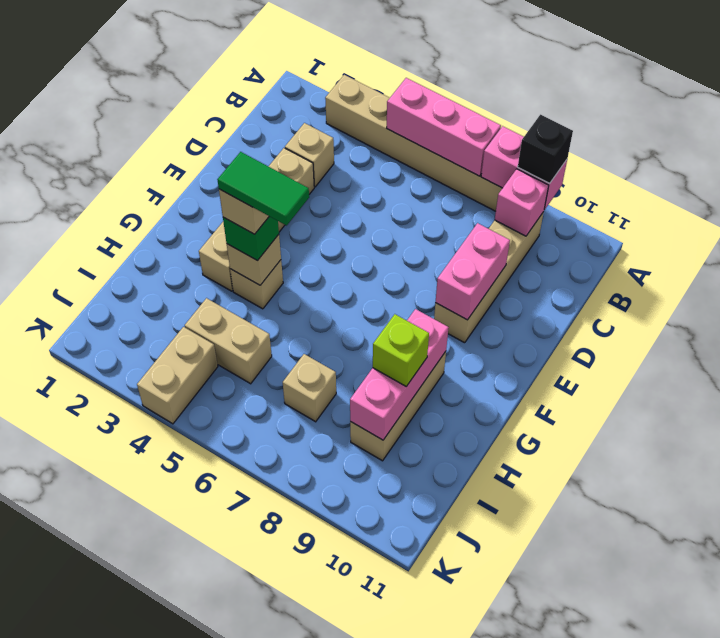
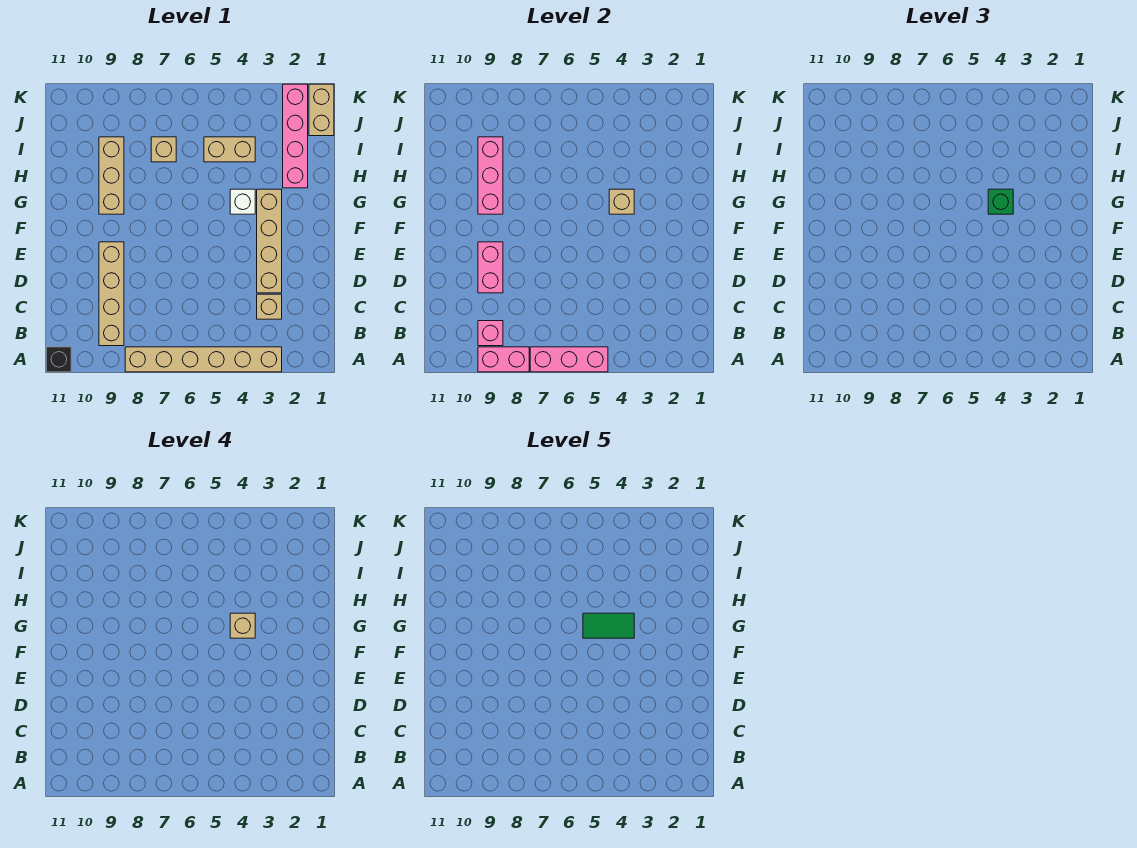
black brick A9 level 3 -> black brick A11 level 1
tan brick G4 level 1 -> white brick G4 level 1
none -> pink brick H2:K2 level 1
lime brick H9 level 3 -> none
tan brick J4:K4 level 1 -> tan brick J1:K1 level 1

